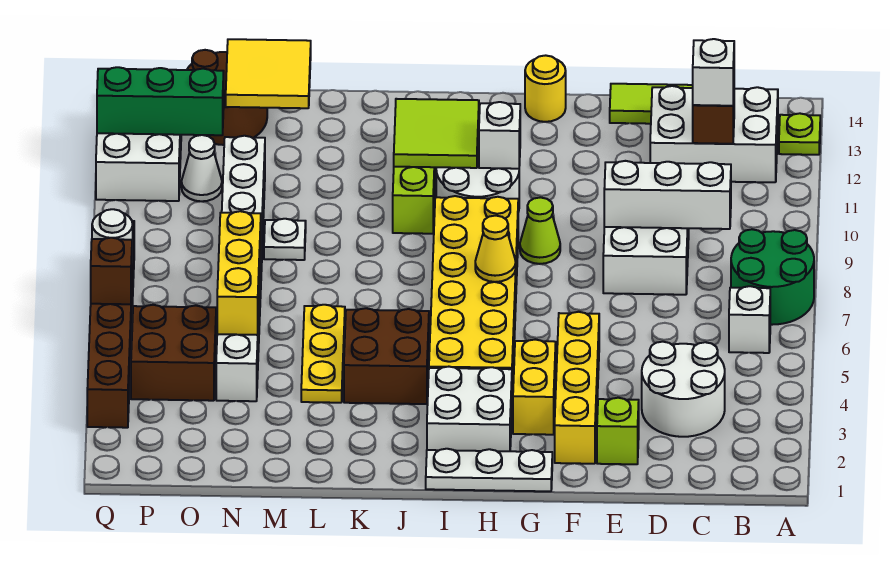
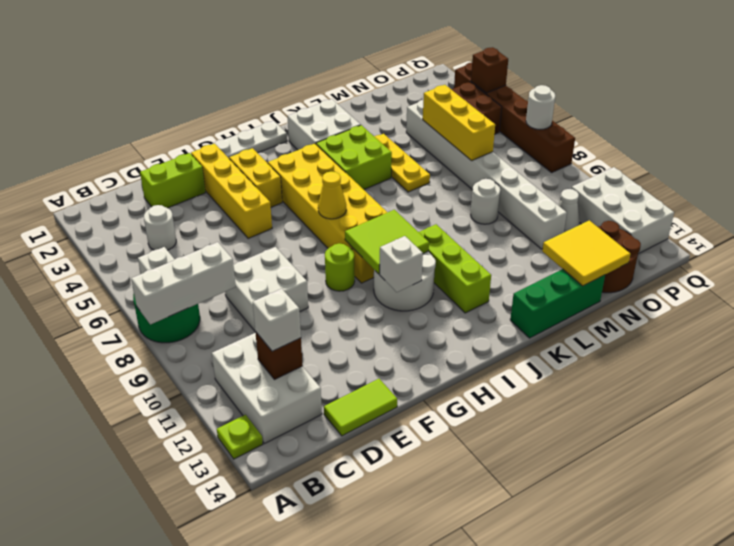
white brick B12:D13 level 1 -> white brick B11:C13 level 1
white round brick C3:D4 level 1 -> white round brick C4 level 1
white brick C9:E9 level 2 -> white brick A8:C8 level 2
lime brick E2 level 1 -> lime brick D2:E2 level 1
lime cone G9 level 1 -> lime round brick G9 level 1
yellow round brick G14 level 1 -> none
white brick H2:I3 level 1 -> white brick J2:K3 level 1
lime tile I11:J12 level 2 -> lime tile H9:I10 level 2
brown brick J4:K5 level 1 -> lime brick J4:K5 level 1
white plate M9 level 1 -> white round brick M9 level 1
green brick O12:Q12 level 2 -> green brick K14:M14 level 1
brown brick Q6 level 2 -> brown brick Q4 level 2

